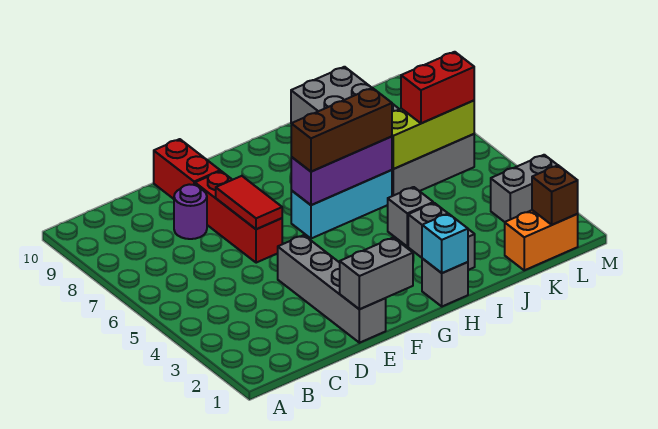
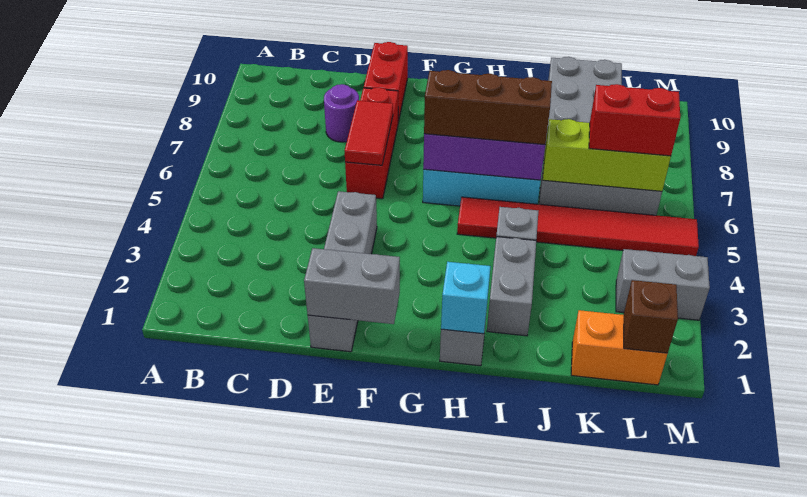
none -> red tile H5:M5 level 1

